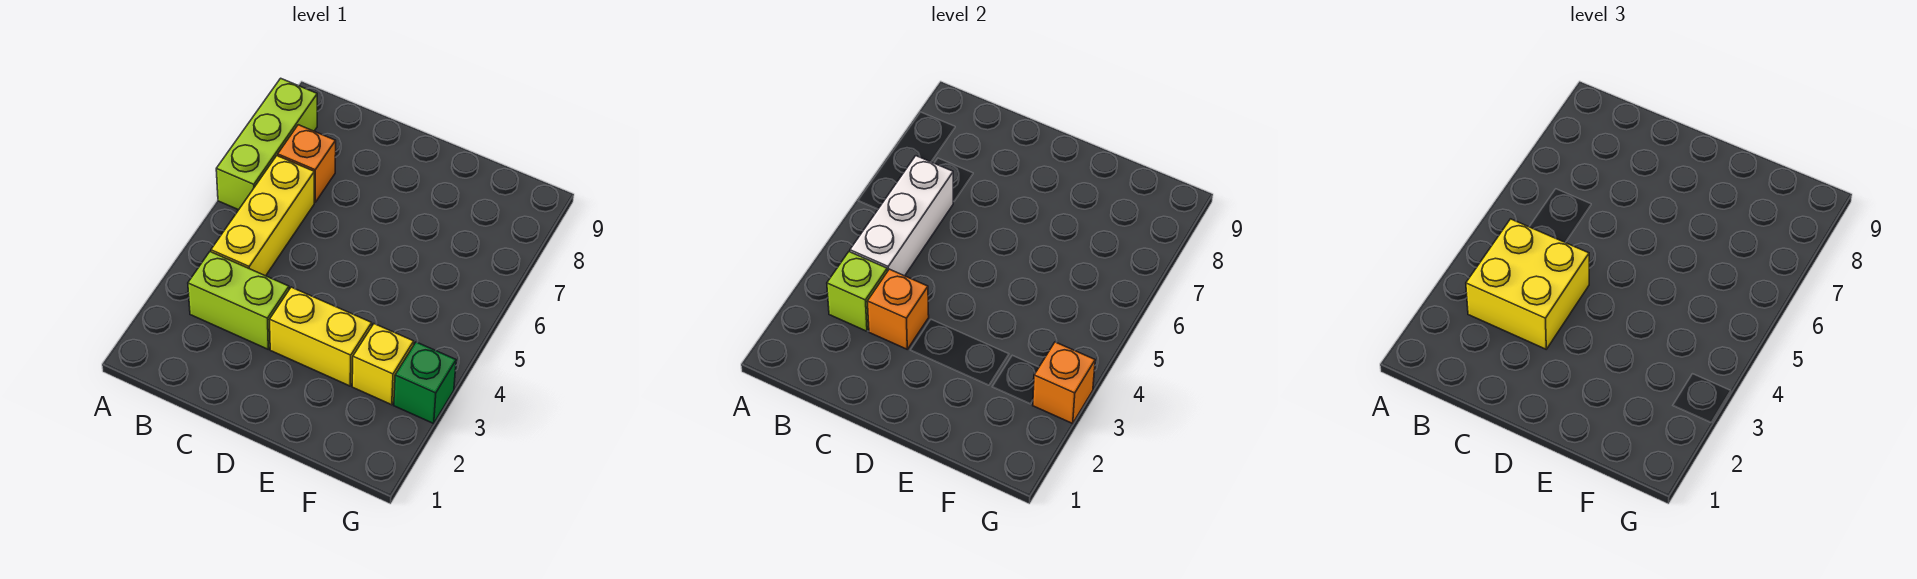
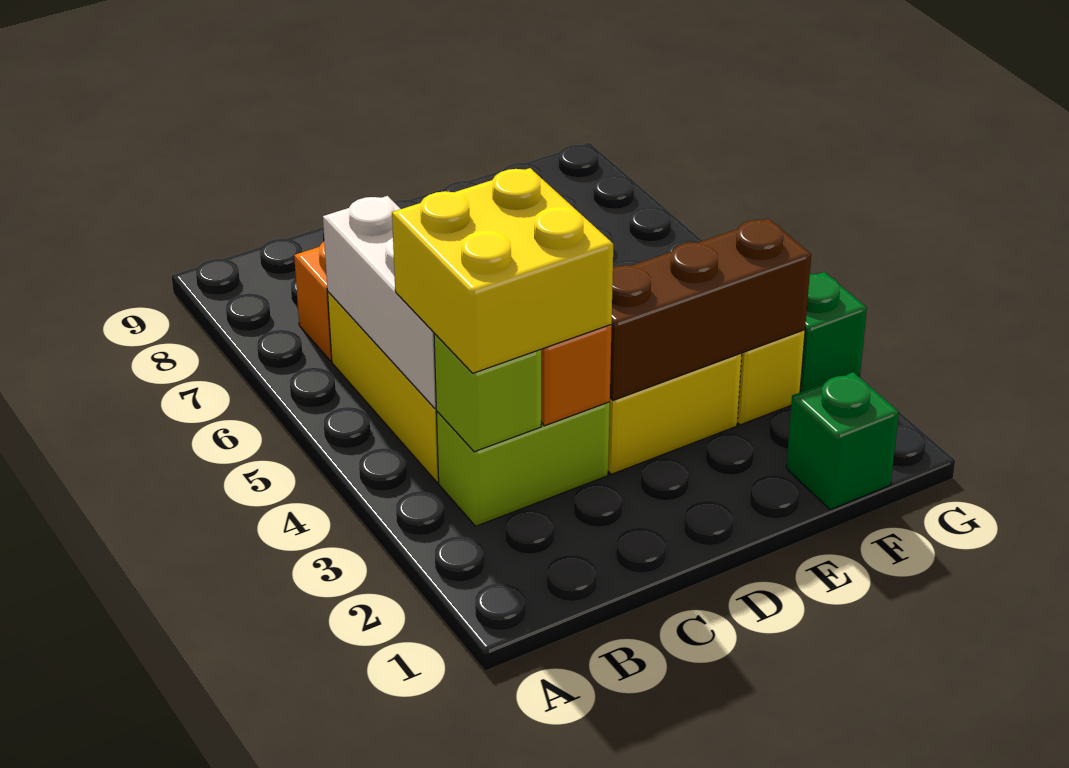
lime brick A6:A8 level 1 -> none
none -> brown brick D3:F3 level 2
none -> green brick F1 level 1
orange brick G3 level 2 -> none

